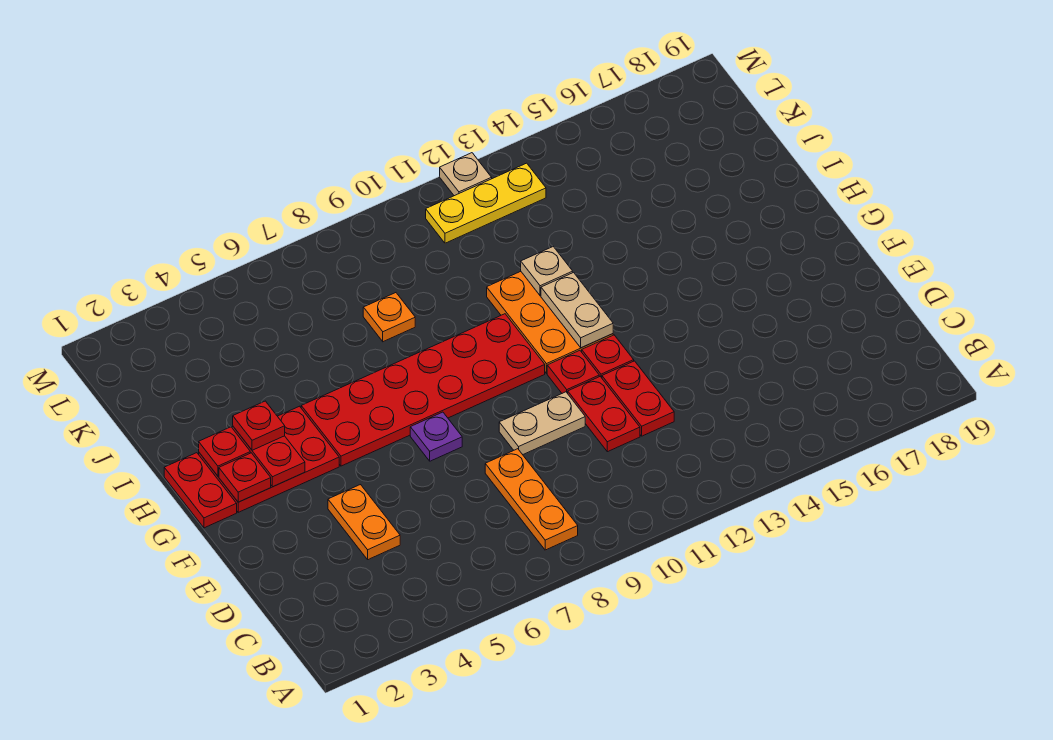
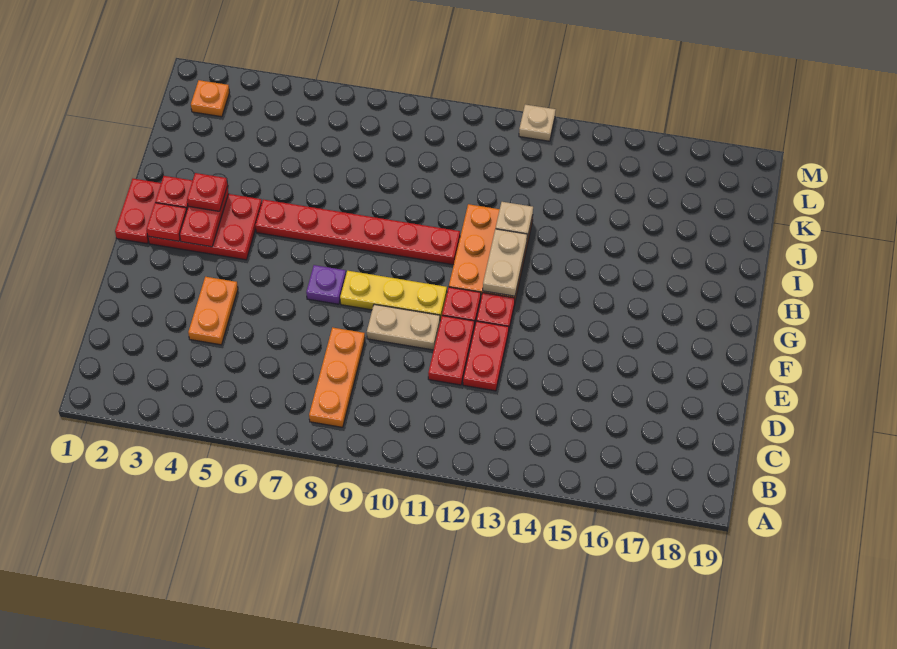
red plate G5:H10 level 1 -> red plate H5:H10 level 1
orange plate J8 level 1 -> orange plate L2 level 1
yellow plate L11:L13 level 1 -> yellow plate F8:F10 level 1

